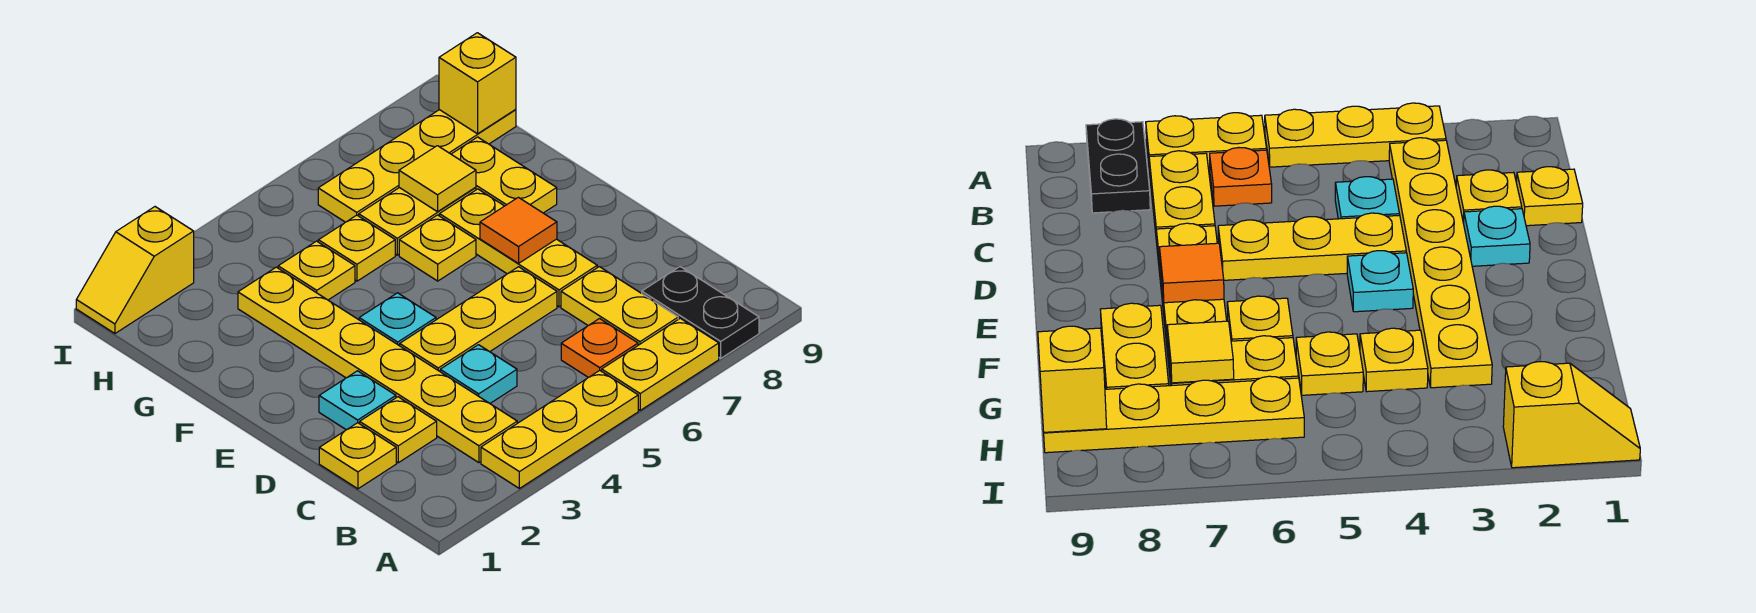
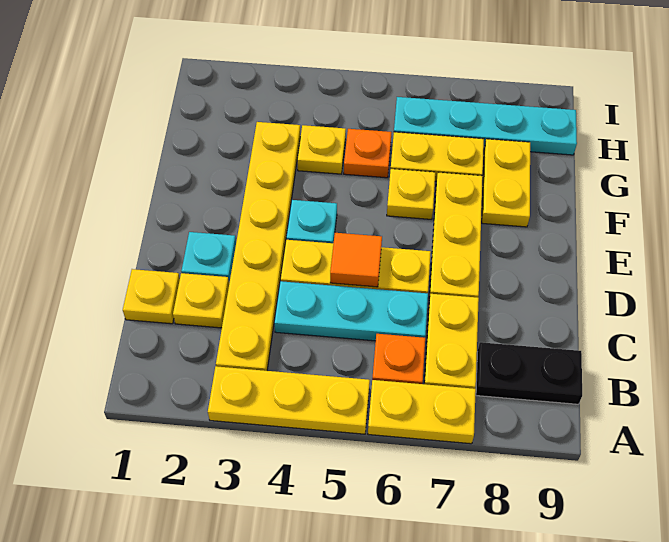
black plate A8:B8 level 1 -> black plate B8:B9 level 1
cyan plate C4 level 1 -> cyan plate C4:C6 level 1
orange tile E7 level 2 -> orange tile D5 level 2
yellow plate G5 level 1 -> orange plate G5 level 1
yellow tile G7 level 2 -> none
yellow plate H6:H9 level 1 -> cyan plate H6:H9 level 1
yellow brick H9 level 2 -> none
yellow slope I1:I2 level 1 top 2 -> none

